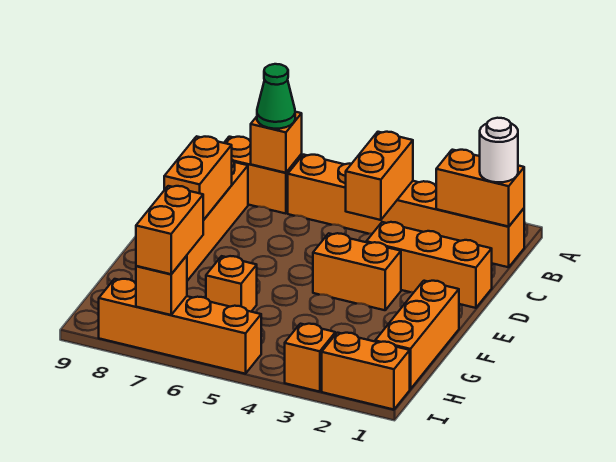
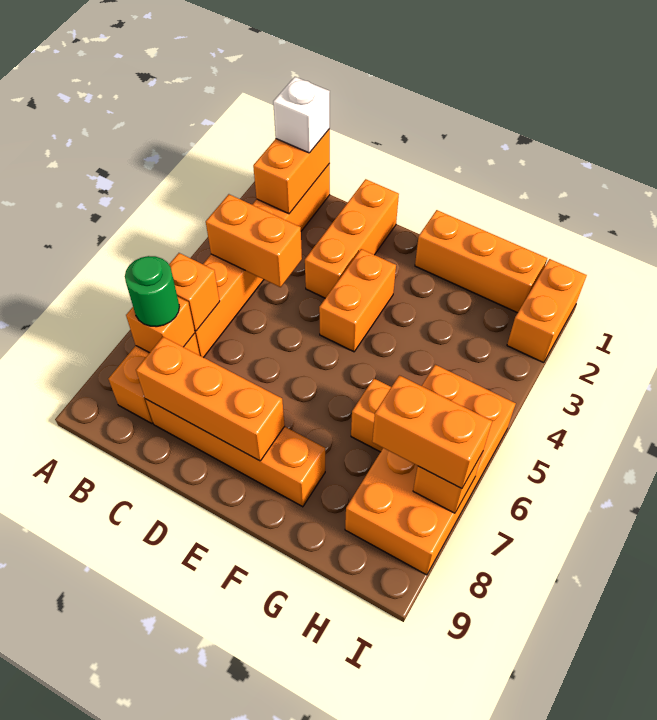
white round brick B1 level 3 -> white brick B1 level 3
green cone B7 level 3 -> green round brick B7 level 3
orange brick D8:E8 level 2 -> orange brick C8:E8 level 2
orange brick I3 level 1 -> orange brick B6 level 2
orange brick I5:I8 level 1 -> orange brick H5:I8 level 1

